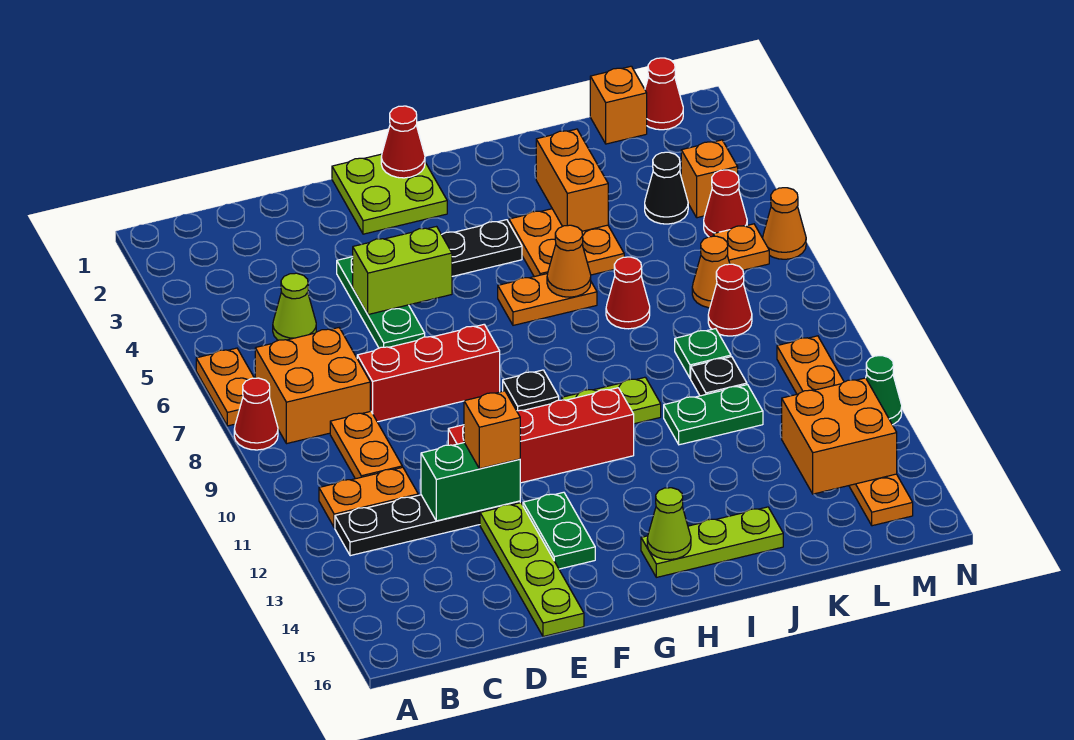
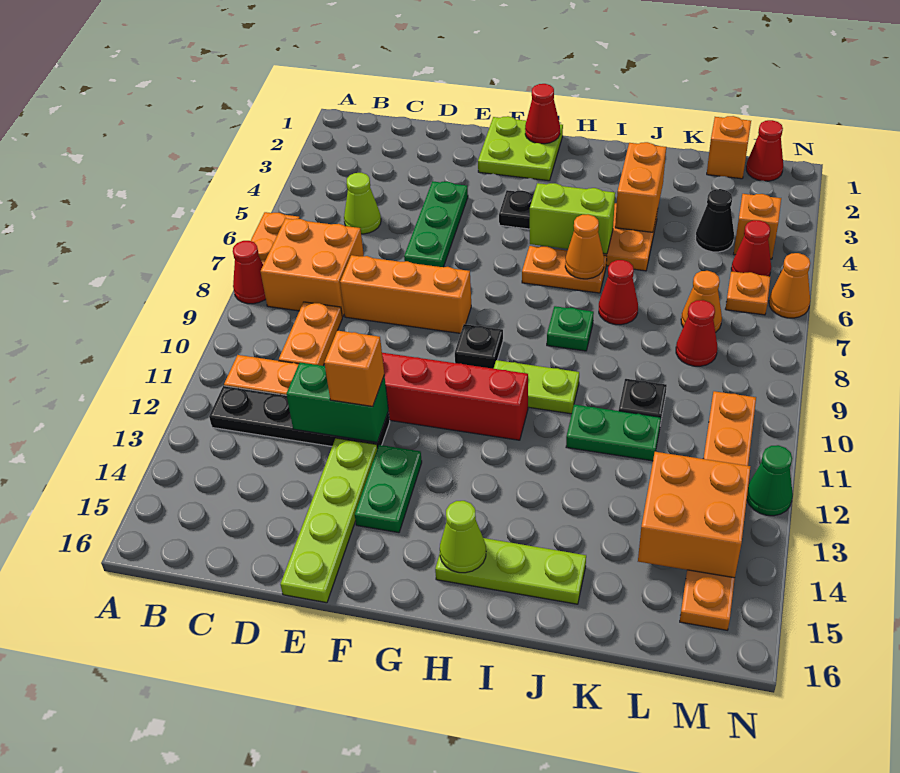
red brick D8:F8 level 1 -> orange brick D8:F8 level 1
lime brick E5:F5 level 2 -> lime brick H5:I5 level 2
green plate K9 level 1 -> green plate I8 level 1

